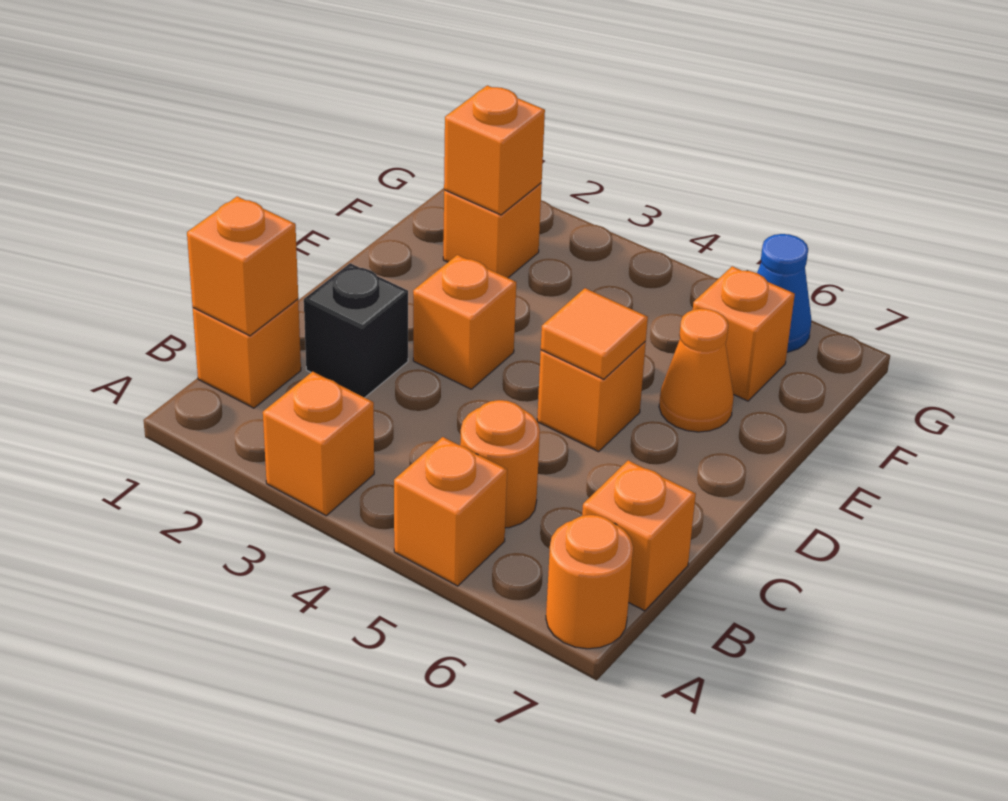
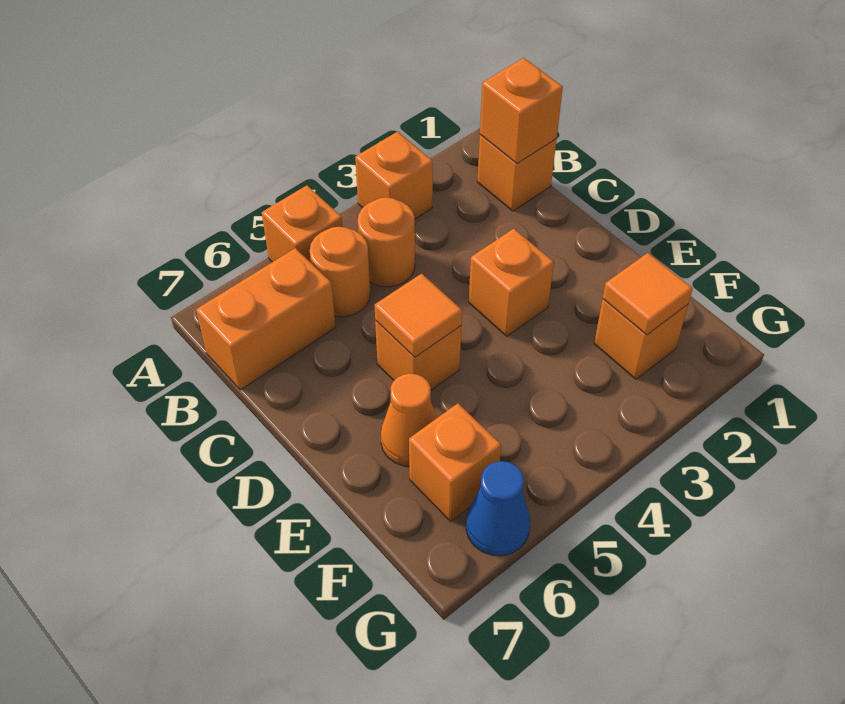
orange round brick A7 level 1 -> orange round brick B4 level 1
orange brick B7 level 1 -> orange brick B6:B7 level 1
black brick C2 level 1 -> none
orange brick F2 level 2 -> orange tile F2 level 2

